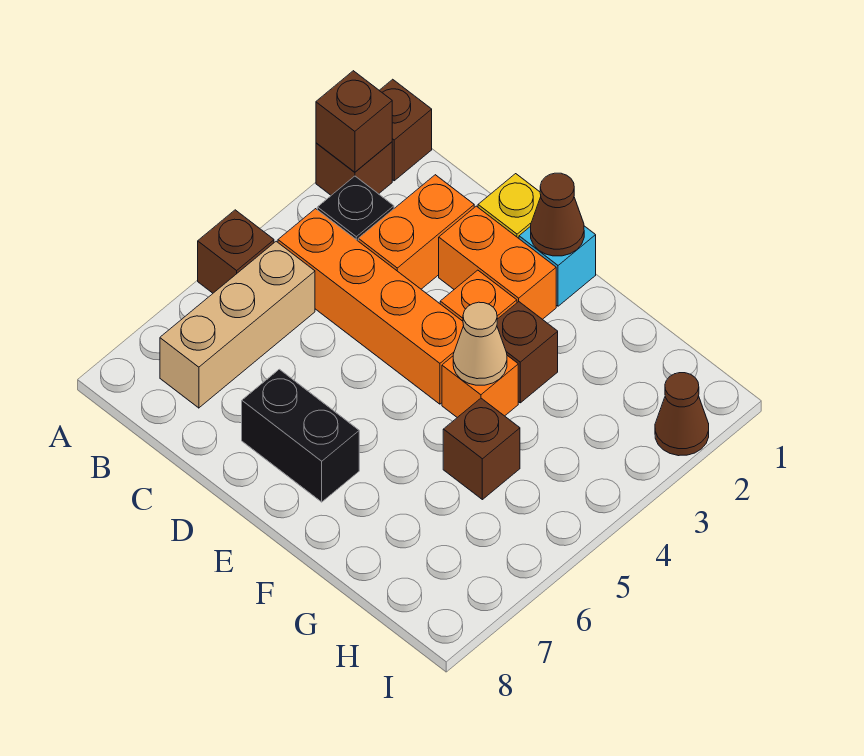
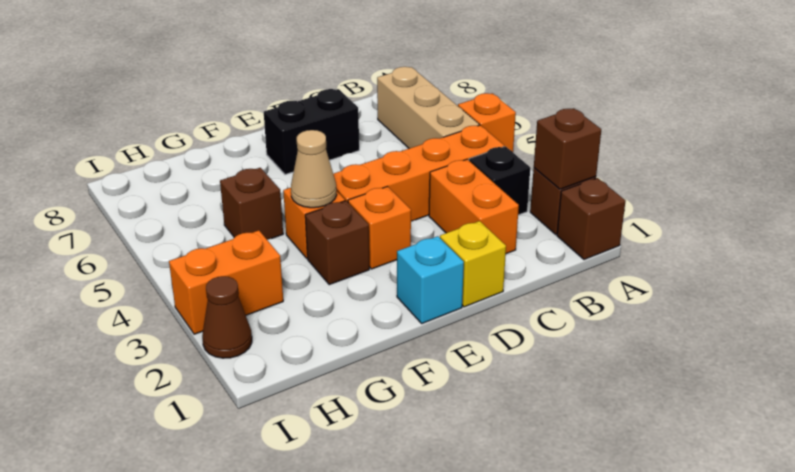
brown brick A5 level 1 -> orange brick A5 level 1
orange brick D2:E2 level 1 -> orange brick H3:I3 level 1
brown cone E1 level 2 -> none

